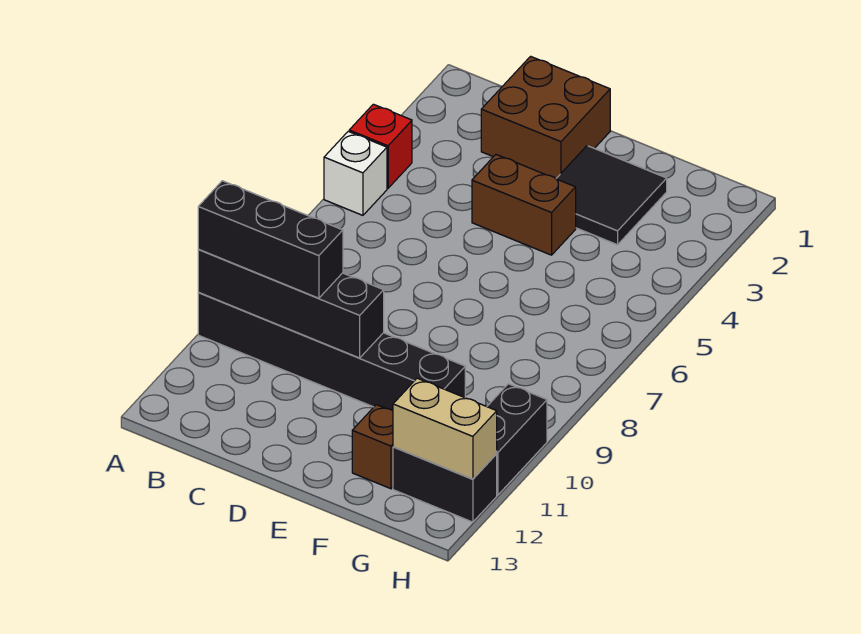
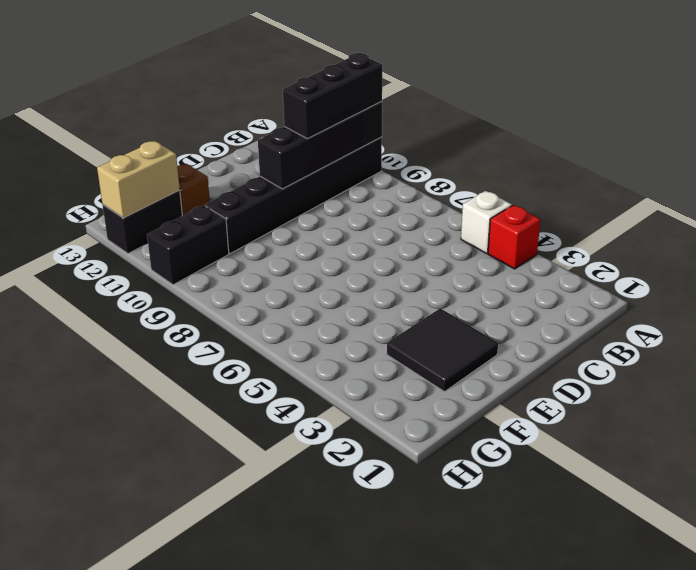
brown brick C1:D2 level 1 -> none
brown brick D4:E4 level 1 -> none
black brick H10:H11 level 1 -> black brick G10:H10 level 1

